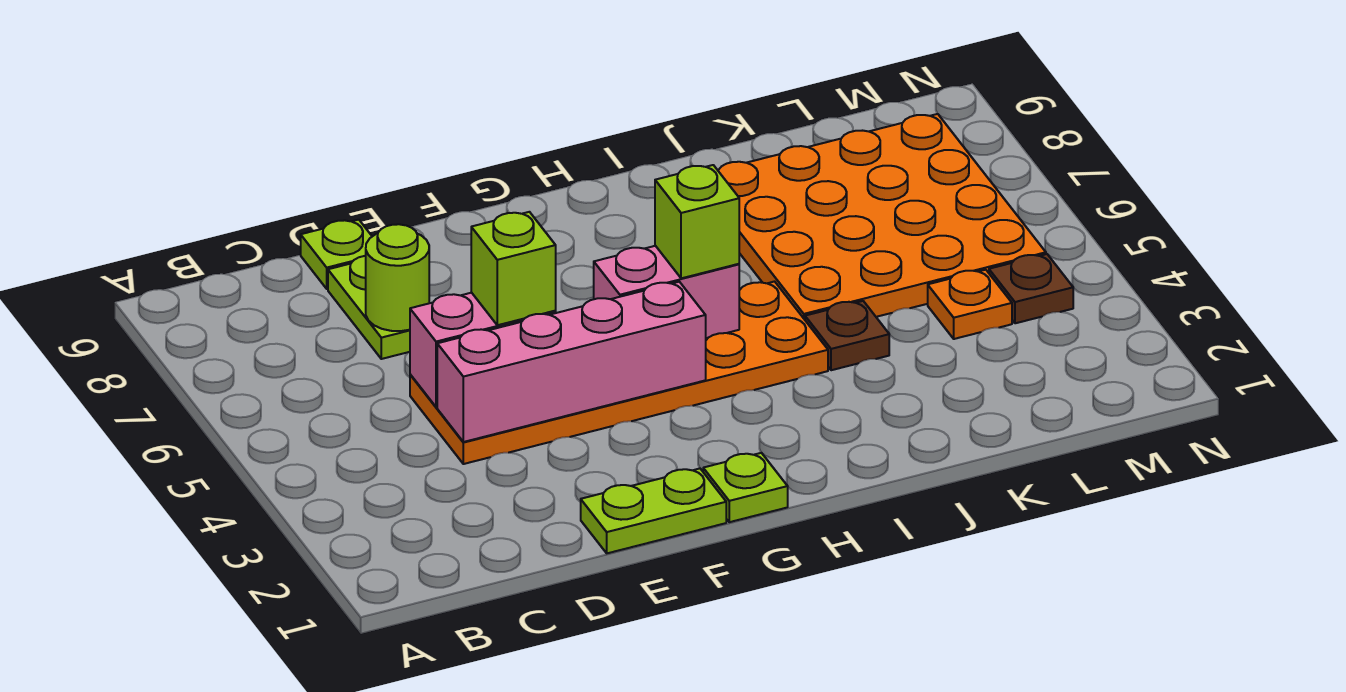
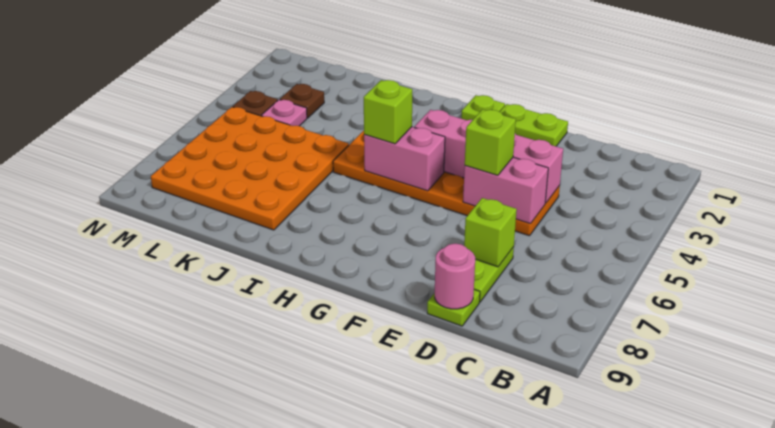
lime round brick D7 level 2 -> lime brick D7 level 2
none -> pink round brick D9 level 2
brown plate J4 level 1 -> brown plate L3 level 1
orange plate L4 level 1 -> pink plate L4 level 1

